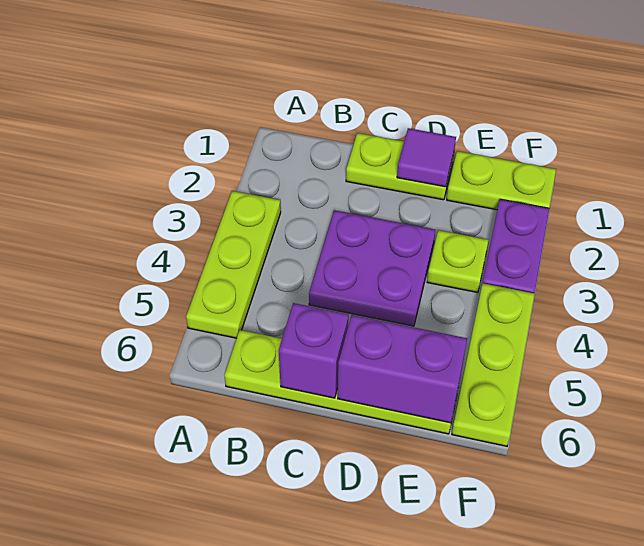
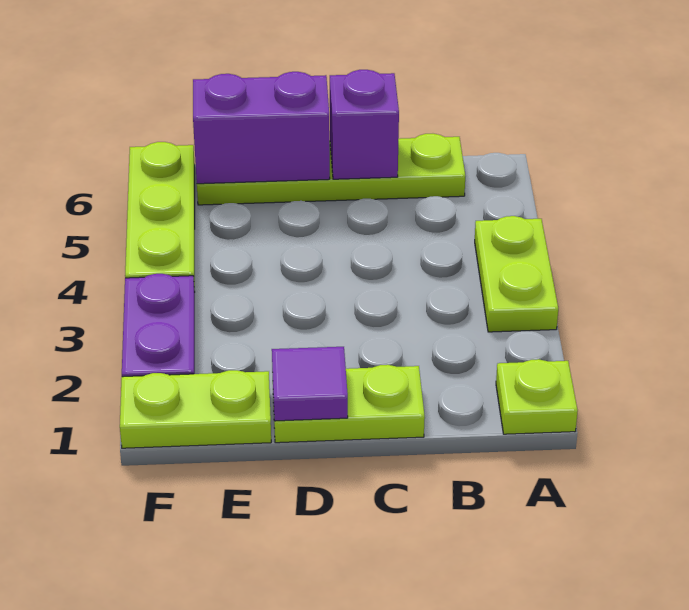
lime plate A3:A5 level 1 -> lime plate A3:A4 level 1
purple plate C3:D4 level 1 -> none
lime plate E3 level 1 -> lime plate A1 level 1

